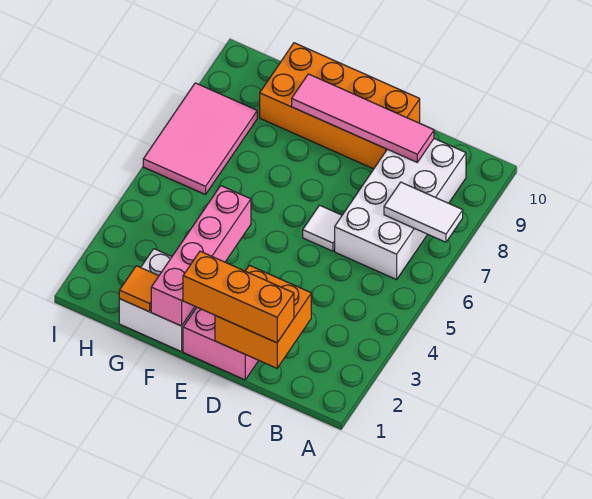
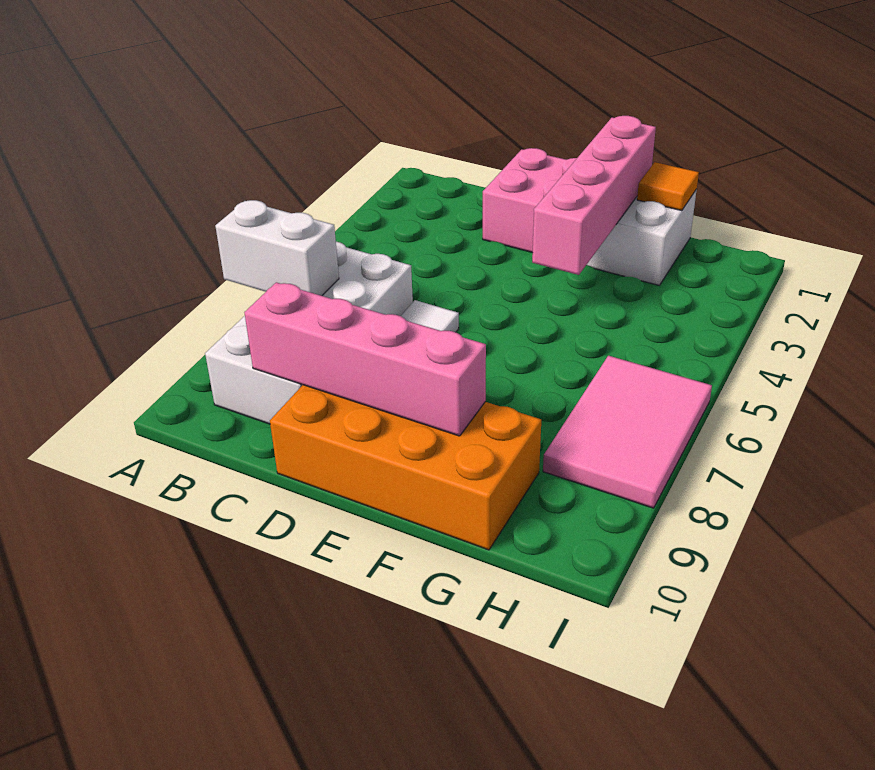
white tile A7:B7 level 2 -> white brick A7:B7 level 2
orange brick C1:D2 level 2 -> none
orange brick C1:E1 level 3 -> none
pink tile C9:F9 level 2 -> pink brick C9:F9 level 2

